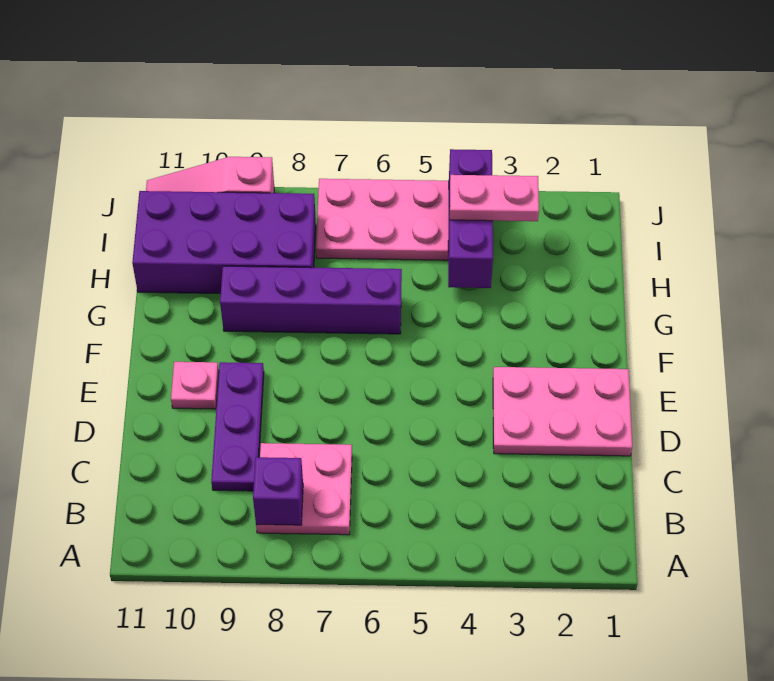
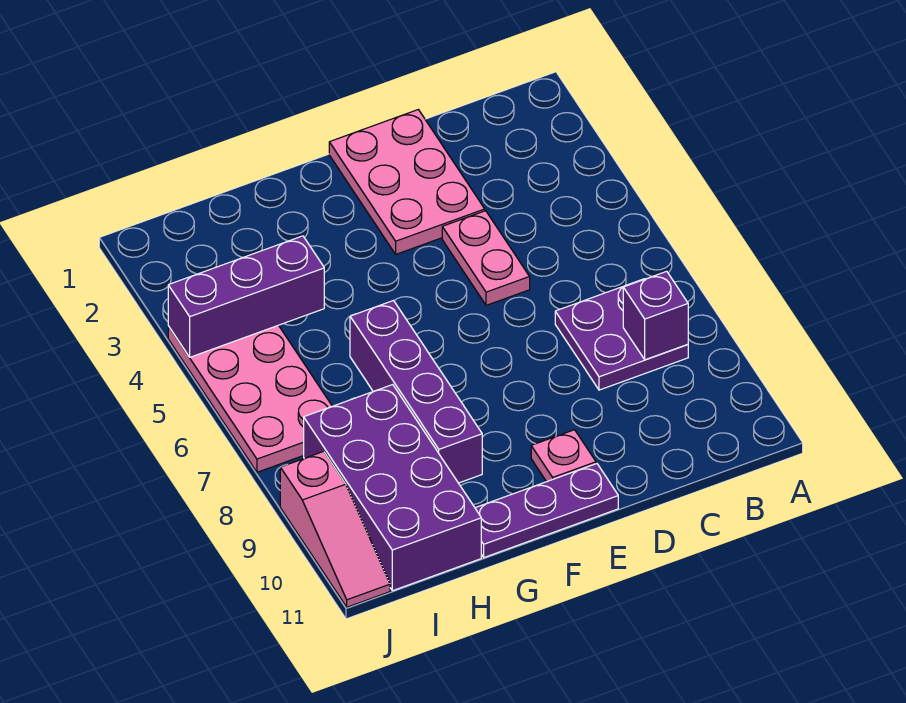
pink plate B7:C8 level 1 -> purple plate B7:C8 level 1
purple plate C9:E9 level 1 -> purple plate E11:G11 level 1
pink plate I3:I4 level 3 -> pink plate D4:D5 level 1

